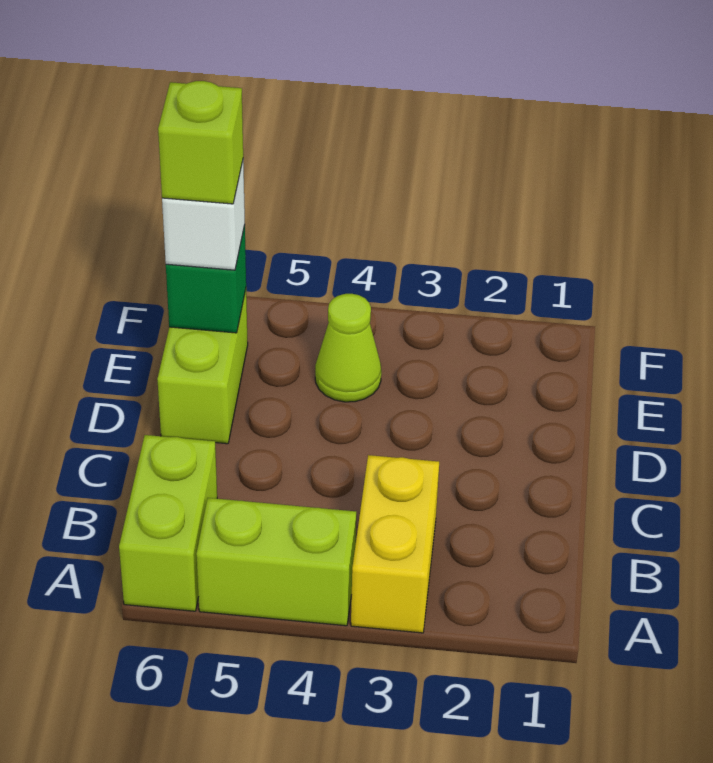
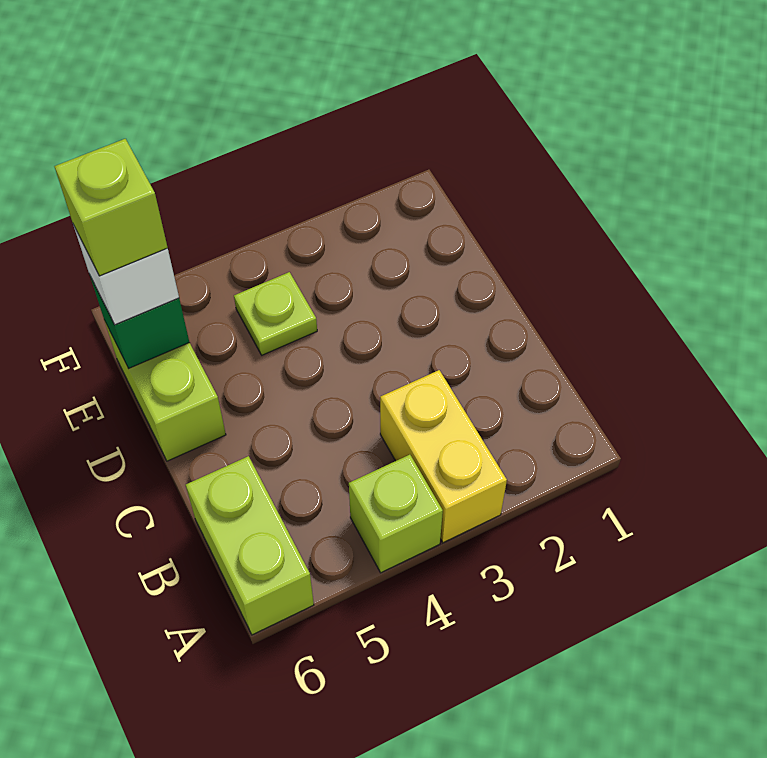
lime brick A4:A5 level 1 -> lime brick A4 level 1
lime cone E4 level 1 -> lime plate E4 level 1

